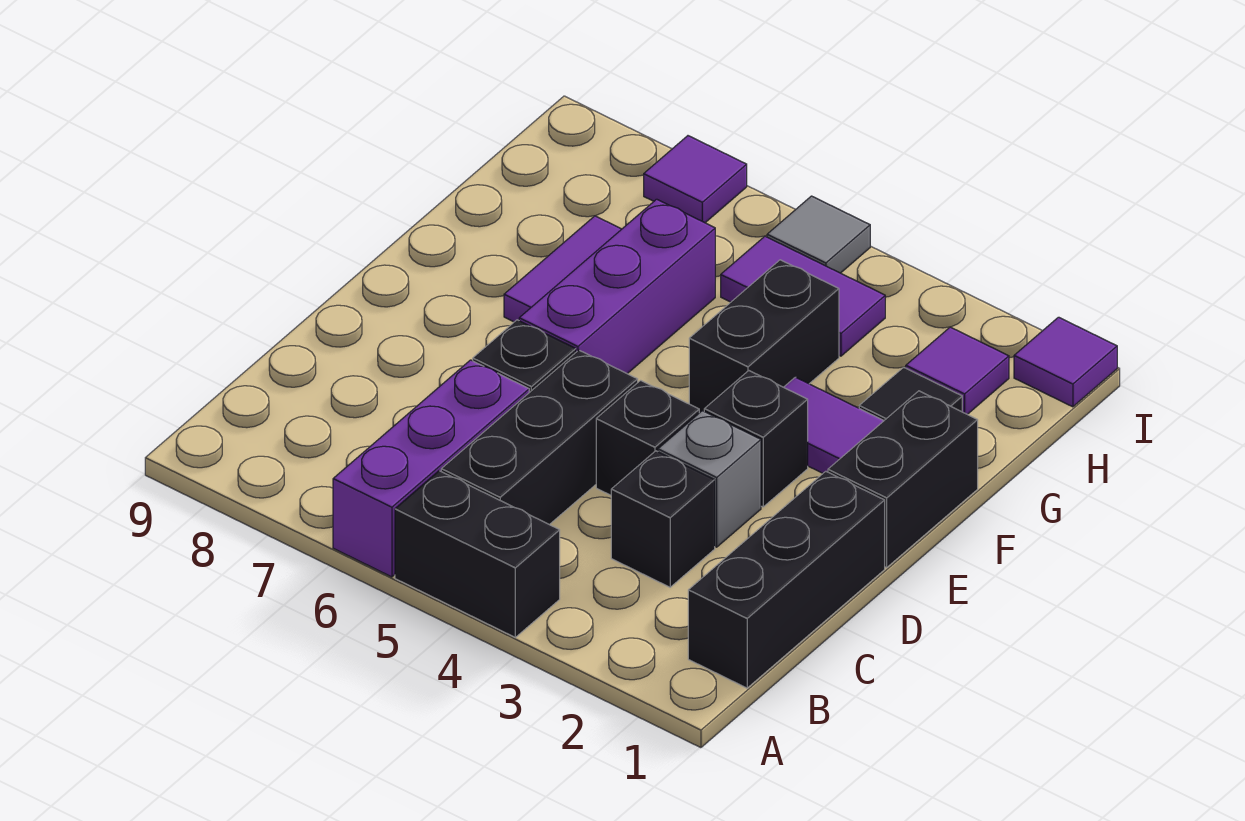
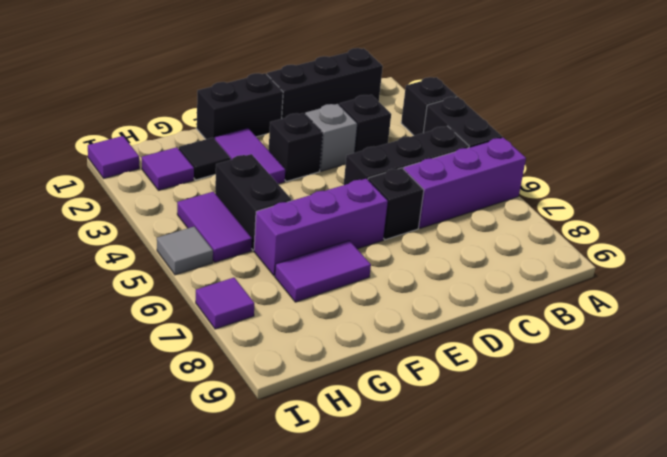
black brick D4 level 1 -> black brick A3 level 1
black brick F4:G4 level 1 -> black brick G4:G5 level 1

